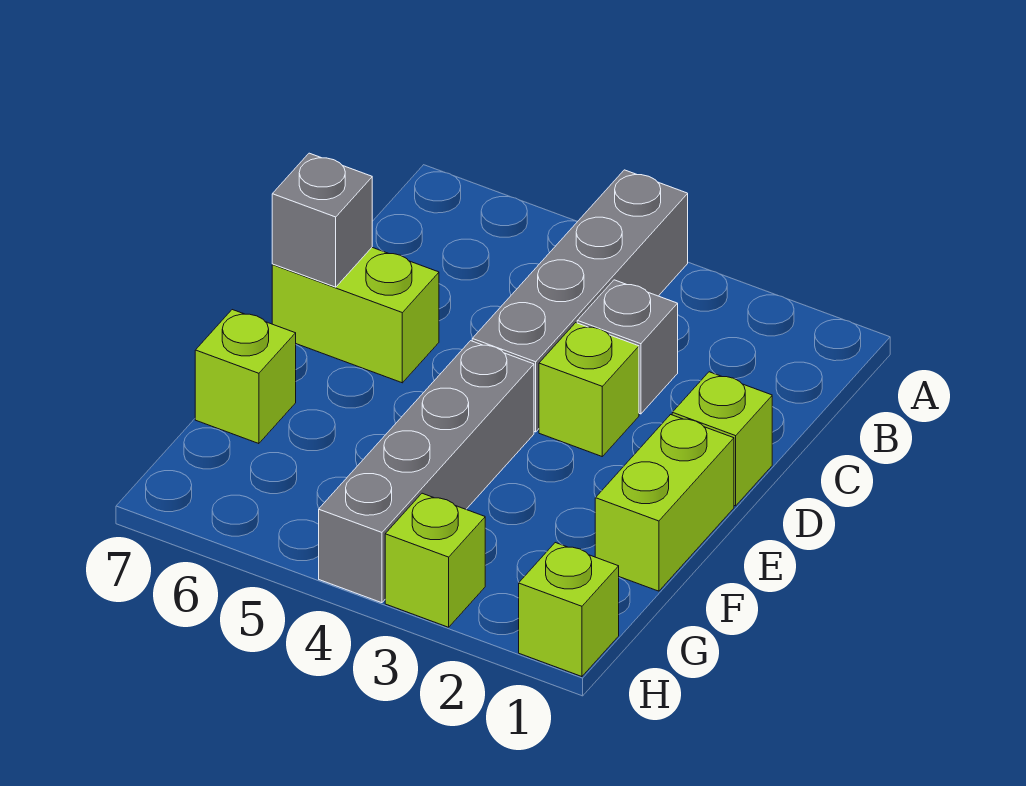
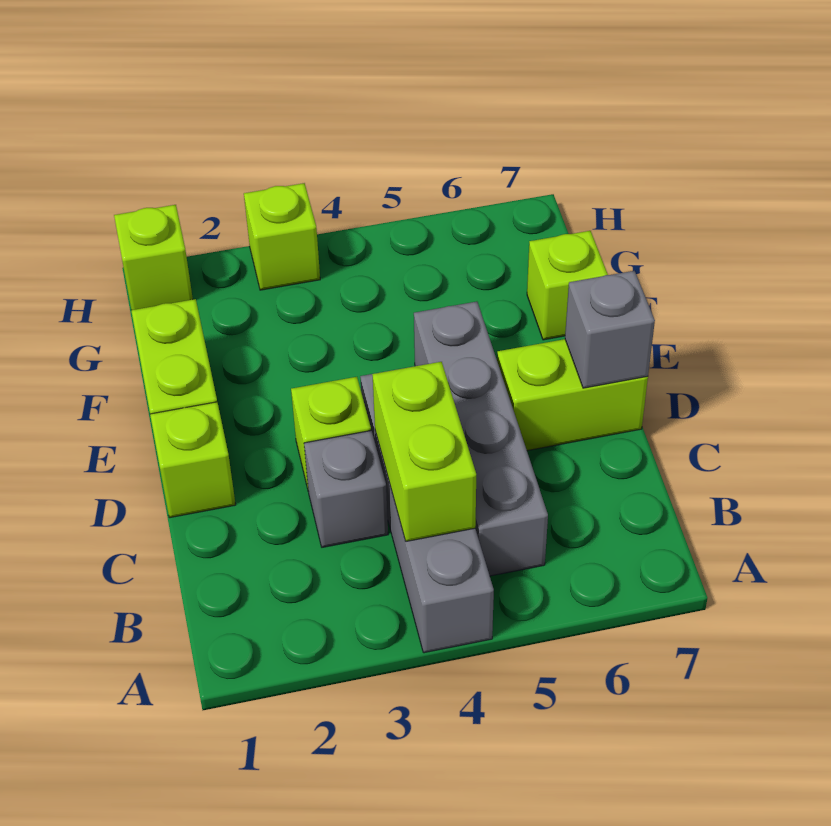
none -> lime brick B4:C4 level 2
grey brick E4:H4 level 1 -> grey brick B5:E5 level 1

